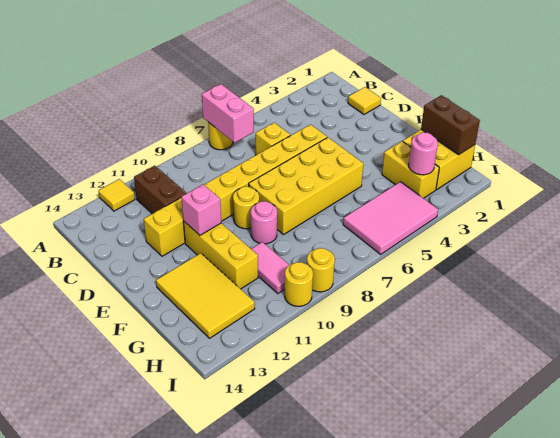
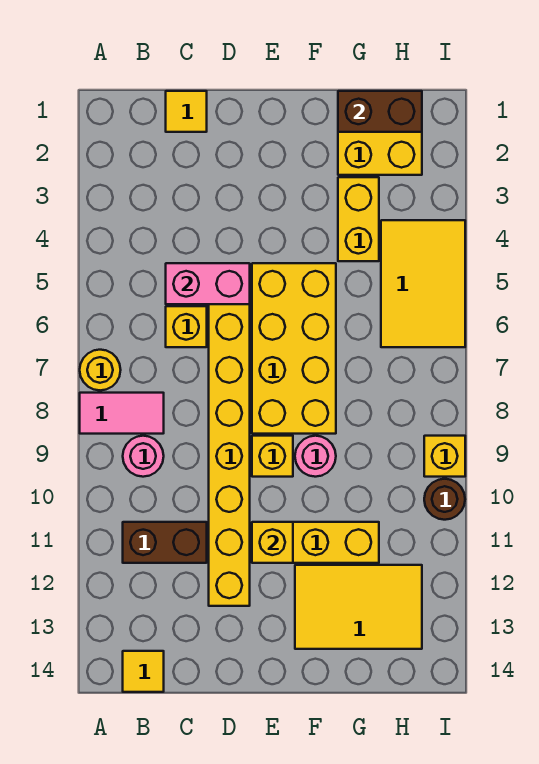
pink brick A7:B7 level 2 -> pink brick C5:D5 level 2
yellow tile A12 level 1 -> yellow tile B14 level 1
yellow round brick E9 level 1 -> yellow brick E9 level 1
pink brick E11 level 2 -> yellow brick E11 level 2
yellow brick G3:H3 level 1 -> yellow brick G3:G4 level 1
pink tile G10:H10 level 1 -> pink tile A8:B8 level 1
pink round brick H3 level 2 -> pink round brick B9 level 1
pink tile H4:I6 level 1 -> yellow tile H4:I6 level 1
yellow round brick I9 level 1 -> yellow brick I9 level 1
yellow round brick I10 level 1 -> brown round brick I10 level 1

